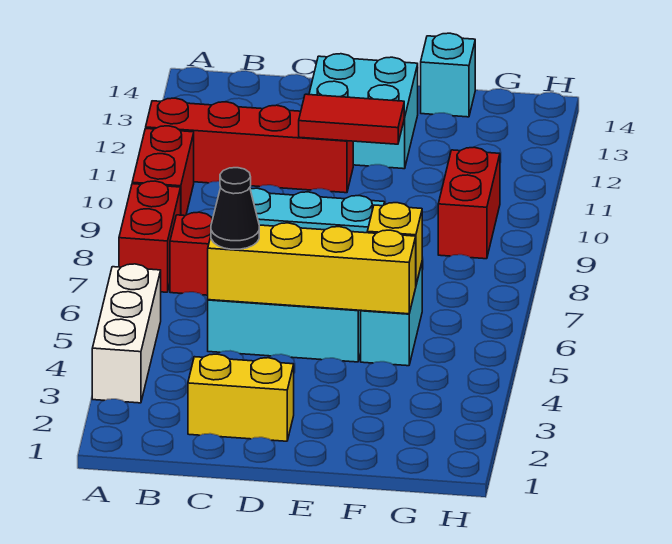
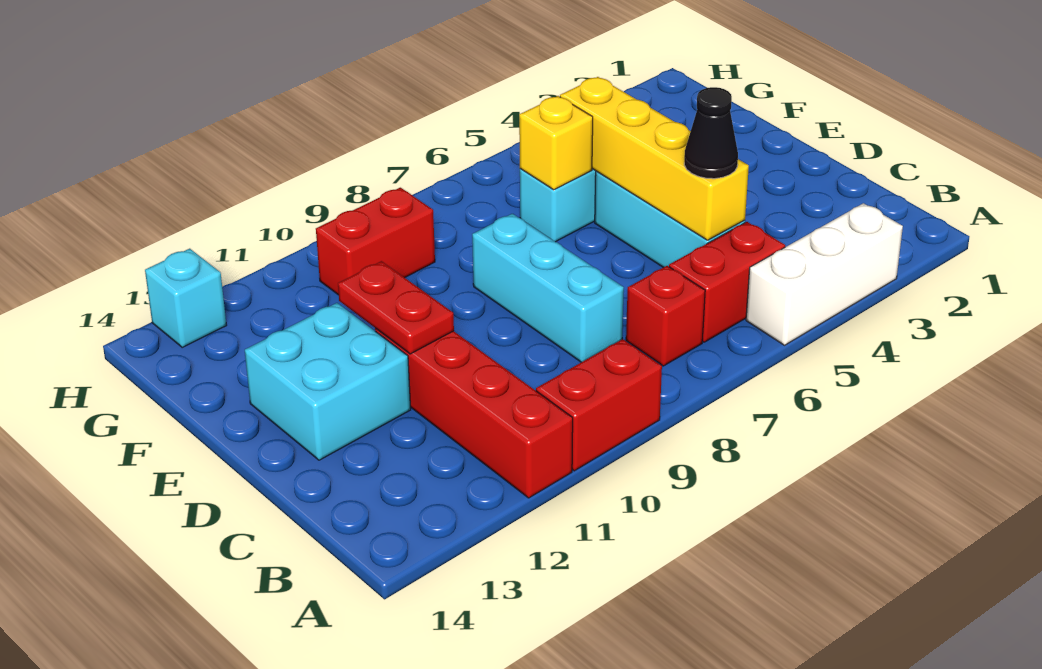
red brick A7:A8 level 1 -> red brick B5:B6 level 1
yellow brick C2:D2 level 1 -> none
red tile D11:E11 level 2 -> red plate D11:E11 level 2
cyan brick F14 level 1 -> cyan brick H13 level 1

